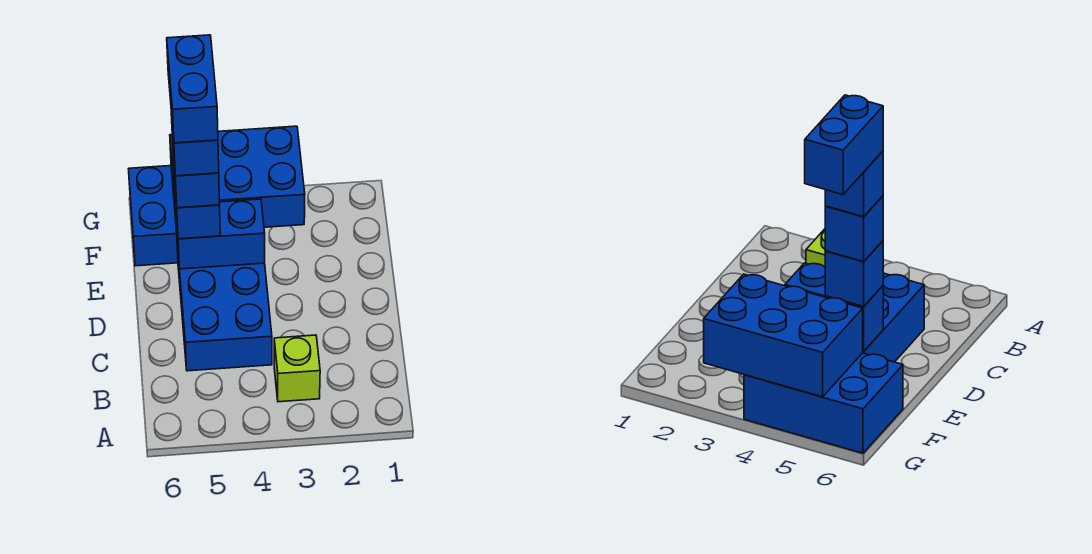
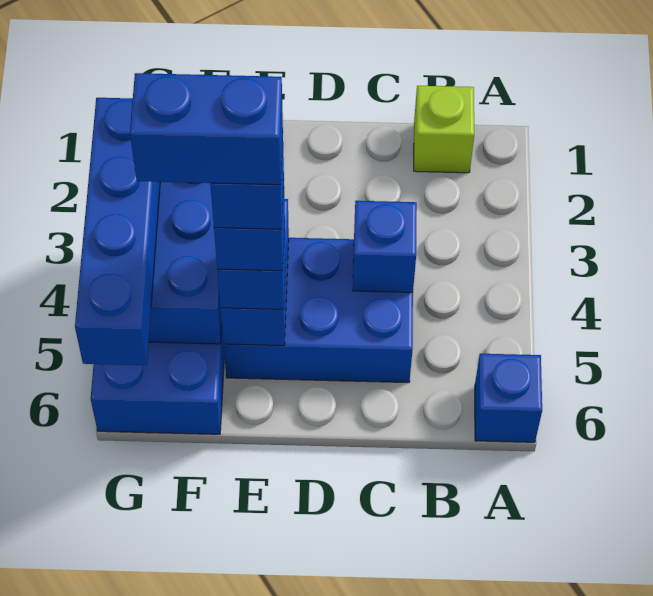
none -> blue brick A6 level 1
lime brick B3 level 1 -> lime brick B1 level 1
none -> blue brick C4 level 2
none -> blue brick G3:G6 level 3

